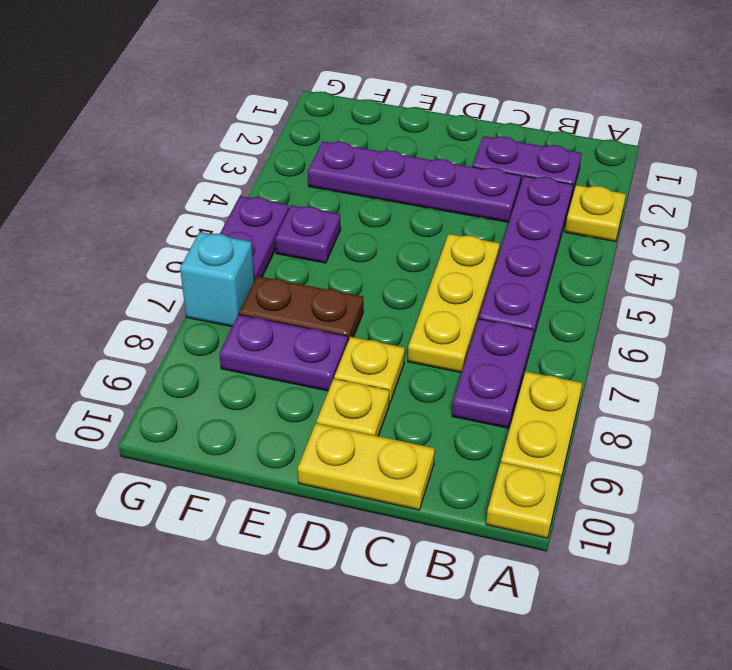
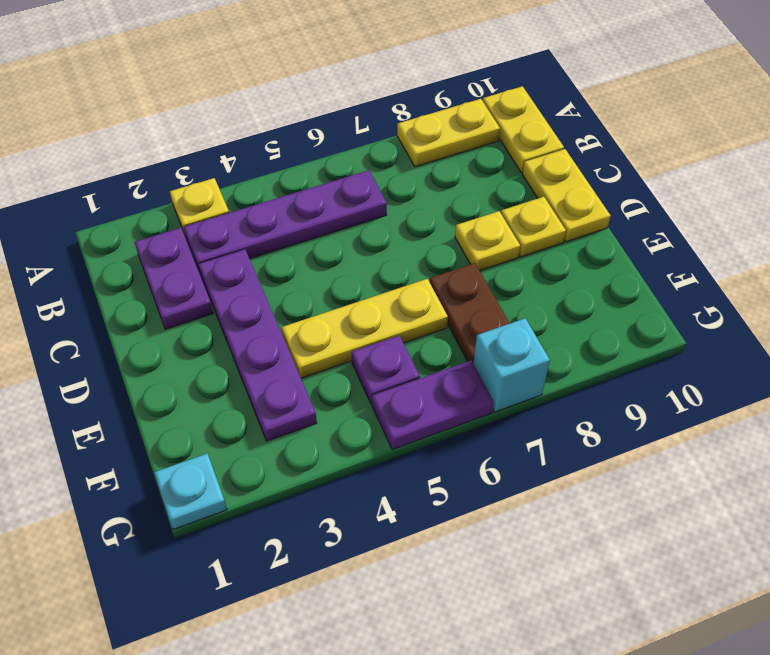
yellow plate A10 level 1 -> yellow plate A10:B10 level 1
purple plate B7:B8 level 1 -> none
yellow plate C5:C7 level 1 -> yellow plate E4:E6 level 1
purple plate E8:F8 level 1 -> none
none -> cyan plate G1 level 1

